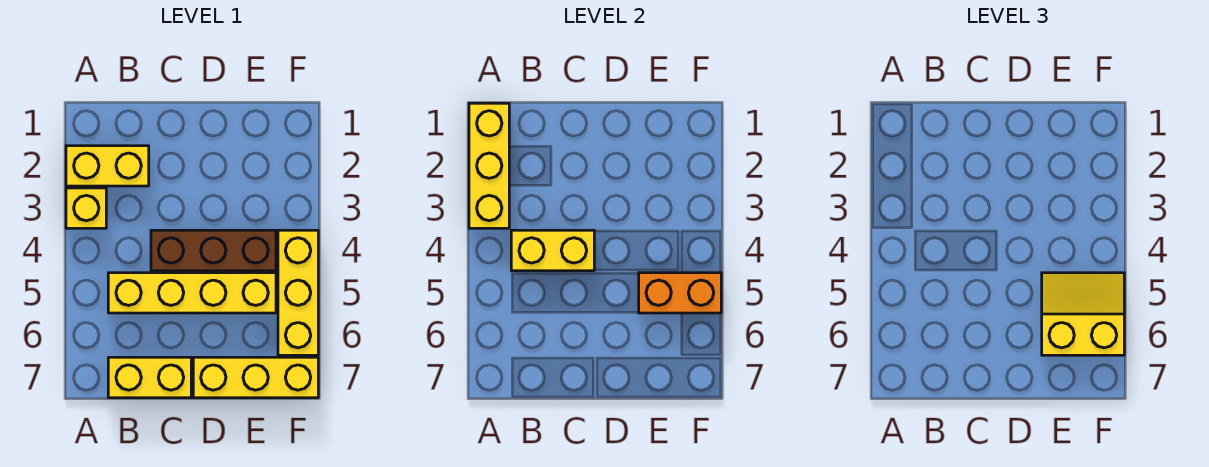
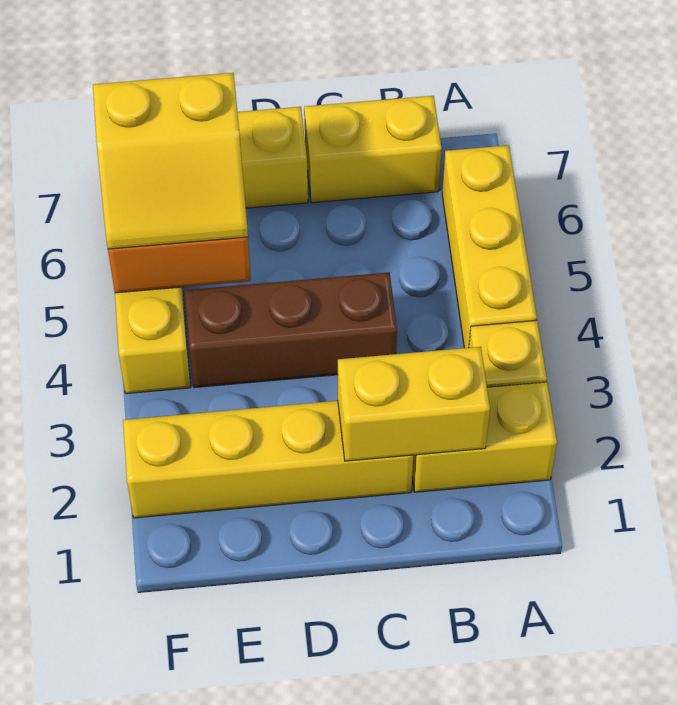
yellow brick A1:A3 level 2 -> yellow brick A4:A6 level 1
yellow brick B4:C4 level 2 -> yellow brick B2:C2 level 2
yellow brick B5:E5 level 1 -> yellow brick C2:F2 level 1

